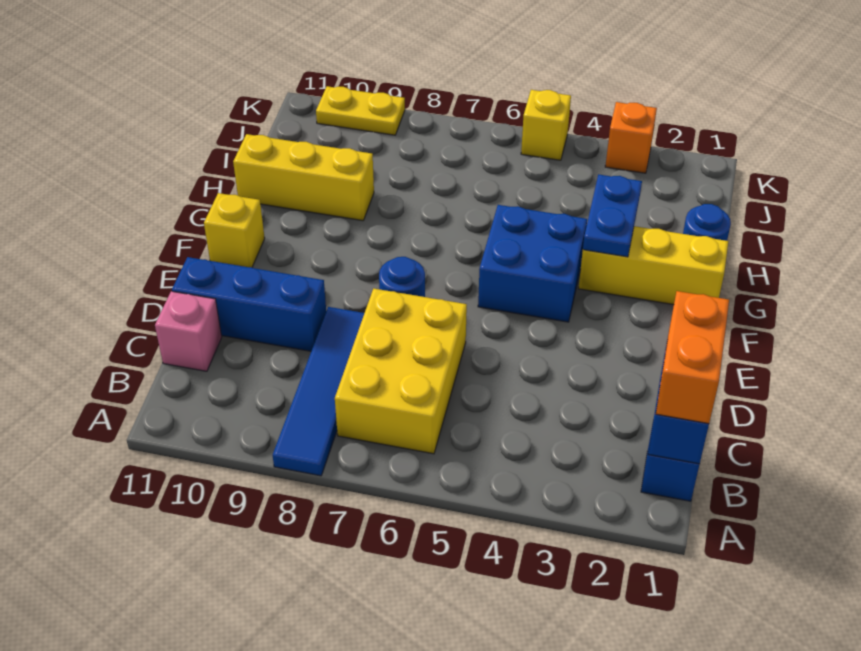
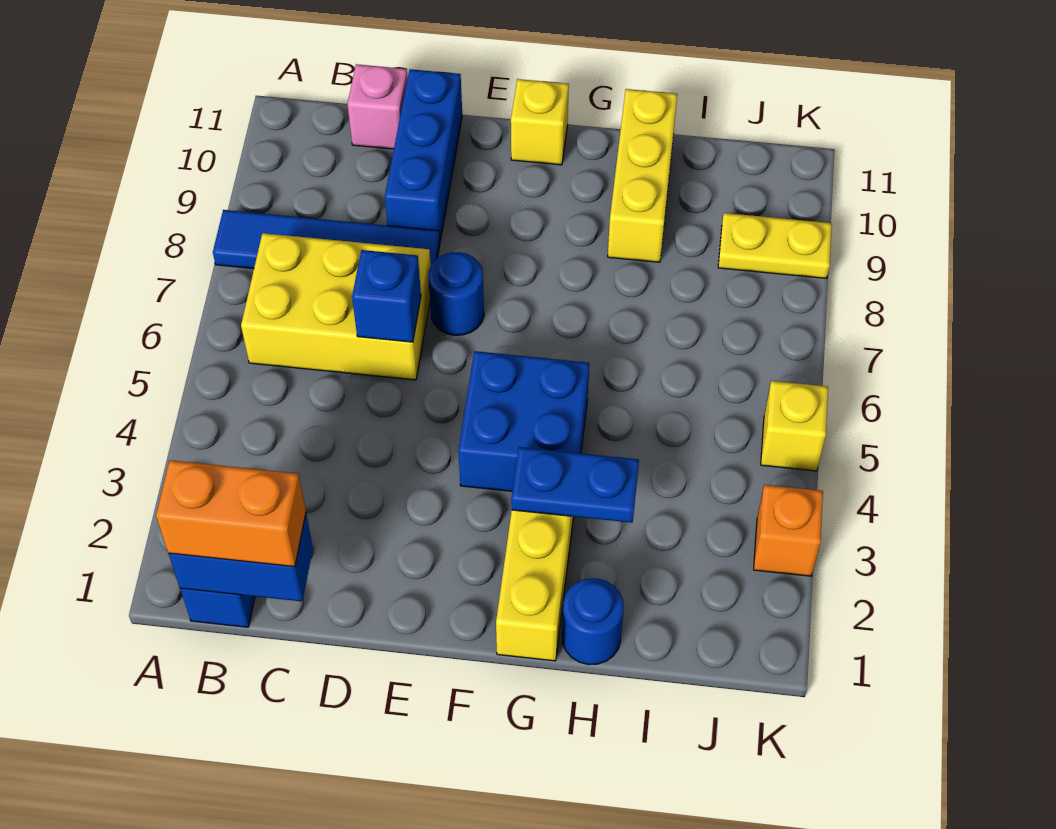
none -> blue brick D6 level 2
yellow plate K9:K10 level 1 -> yellow plate J9:K9 level 1

